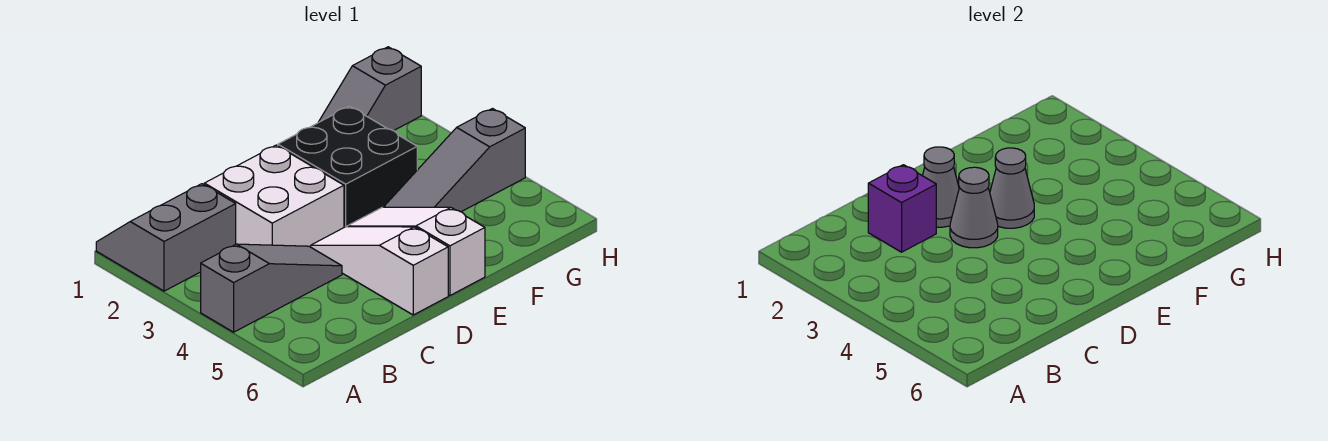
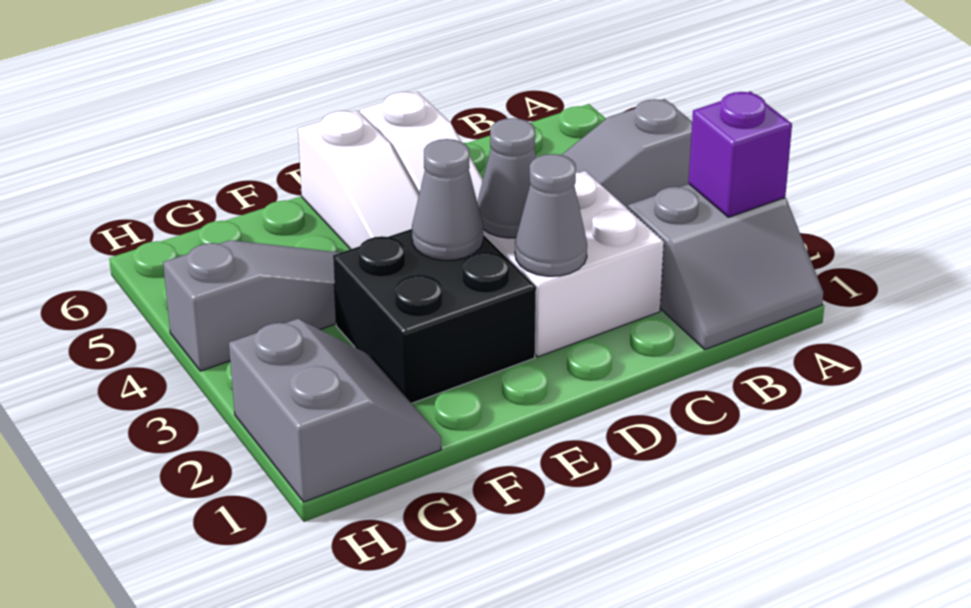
purple brick C2 level 2 -> purple brick A2 level 2
grey slope G1:H1 level 1 top H -> grey slope G1:H2 level 1 top H

